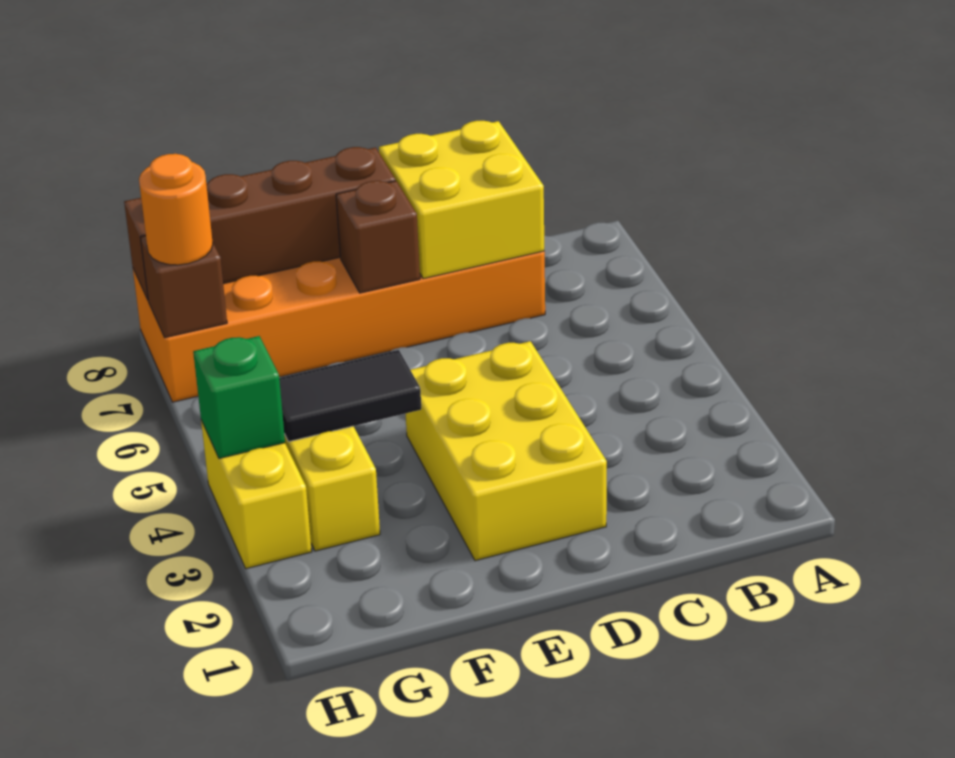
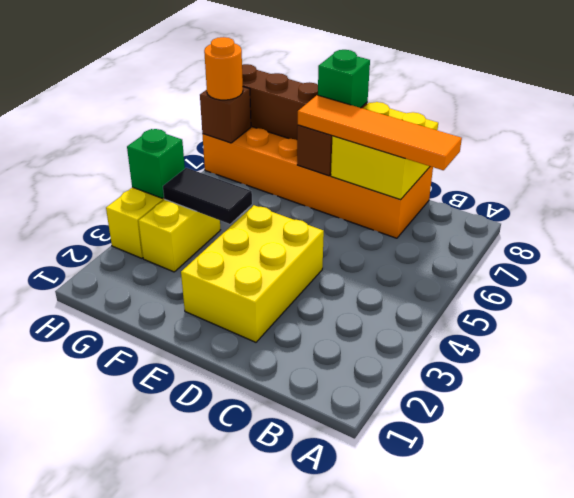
none -> orange tile B7:E7 level 3
none -> green brick E8 level 3

